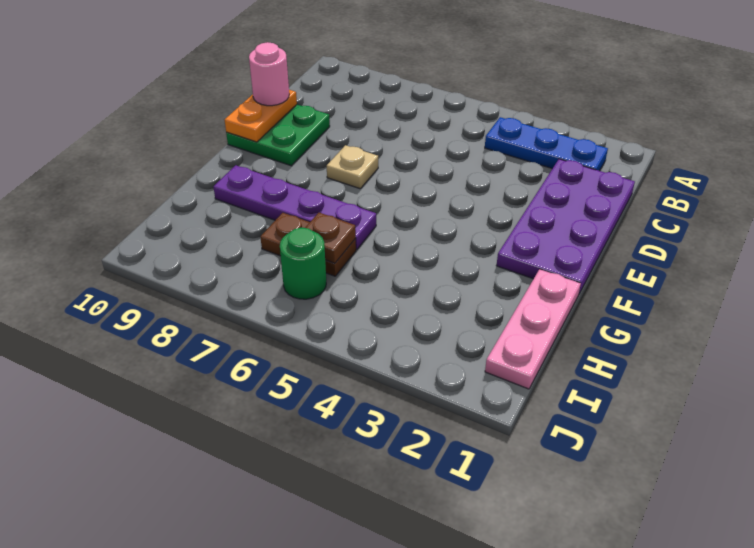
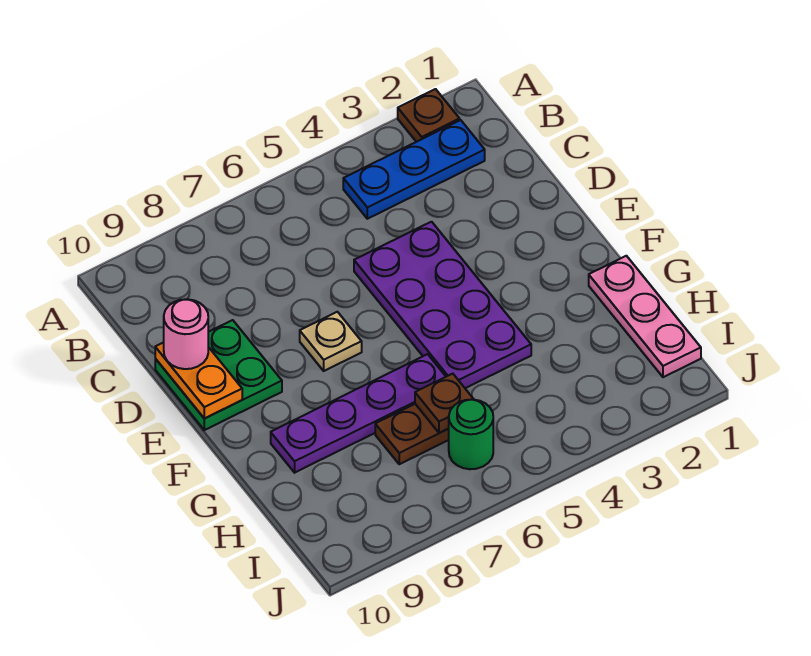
none -> brown plate A2 level 1
purple plate C1:F2 level 1 -> purple plate D4:G5 level 1

